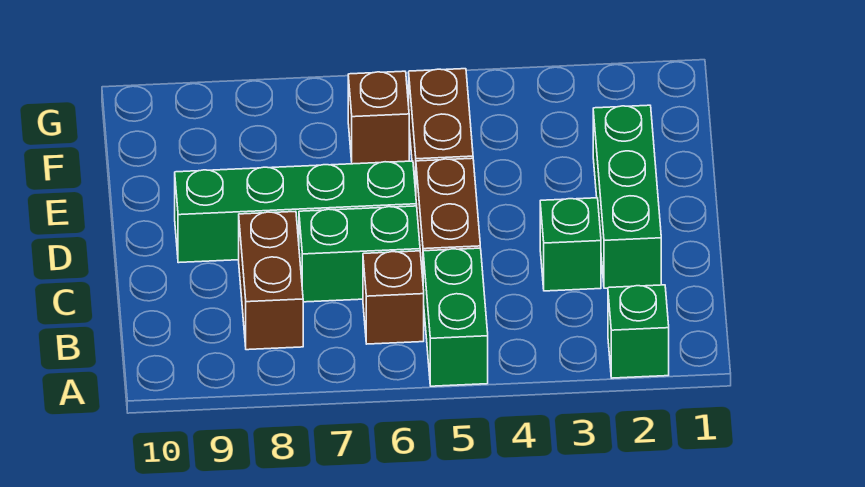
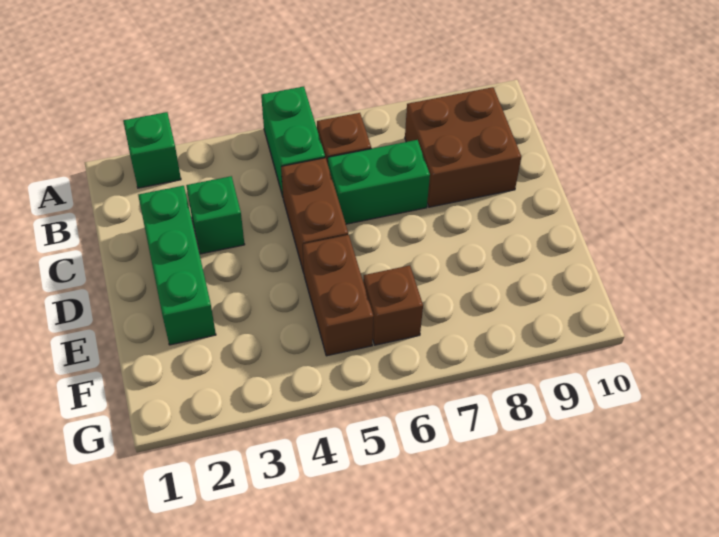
brown brick B8:C8 level 1 -> brown brick B8:C9 level 1
green brick D6:D9 level 1 -> none

